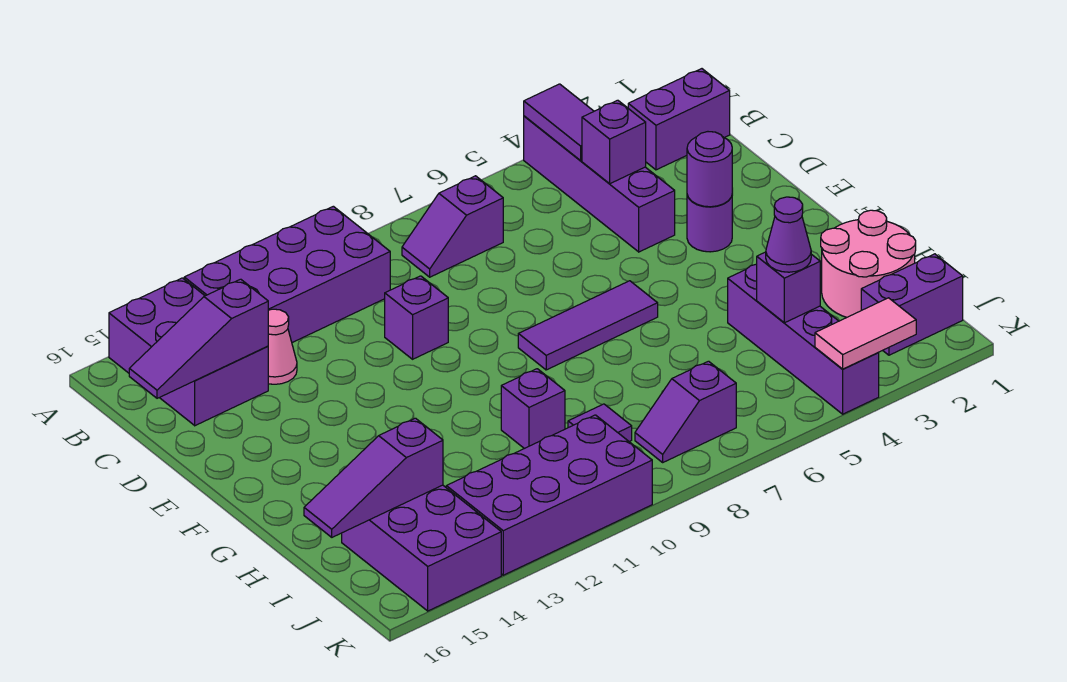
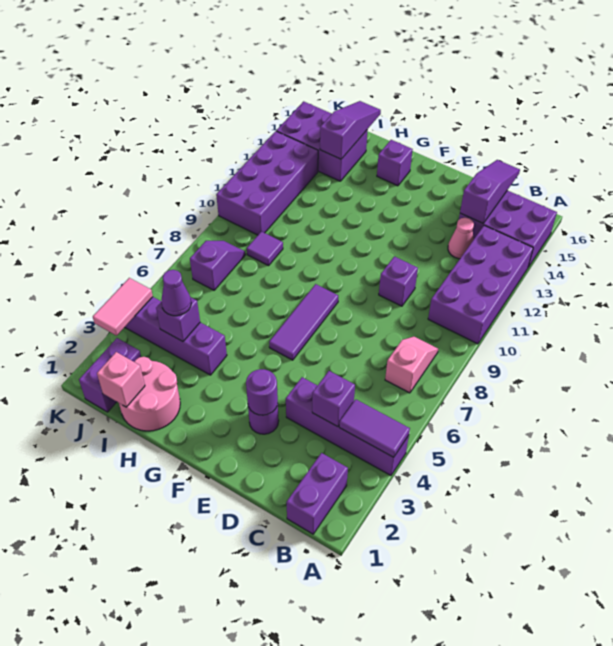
purple slope B7:B8 level 1 top 7 -> pink slope B7:B8 level 1 top 7
purple brick H10 level 1 -> purple brick G15 level 1
none -> pink brick I1 level 2

